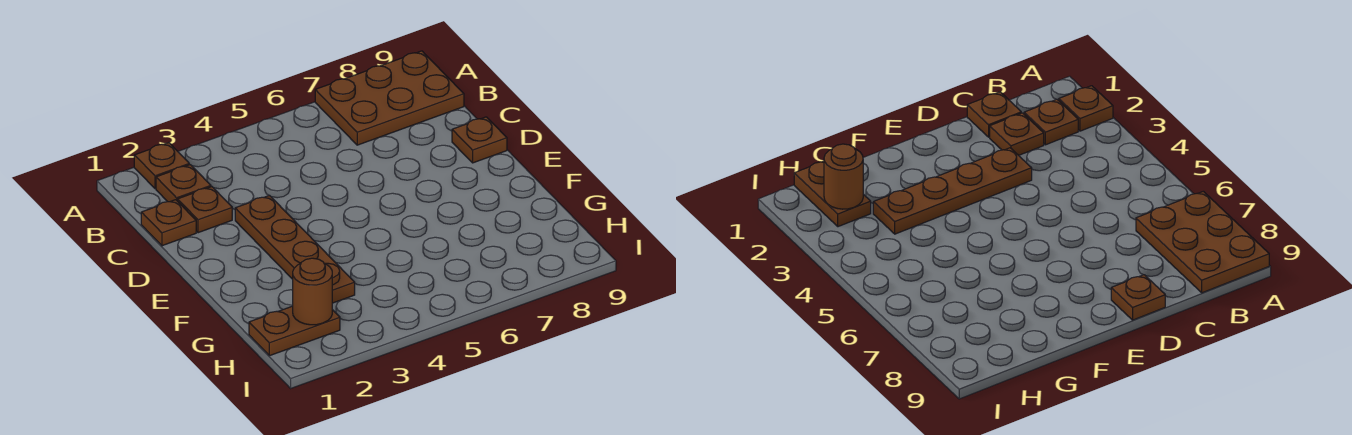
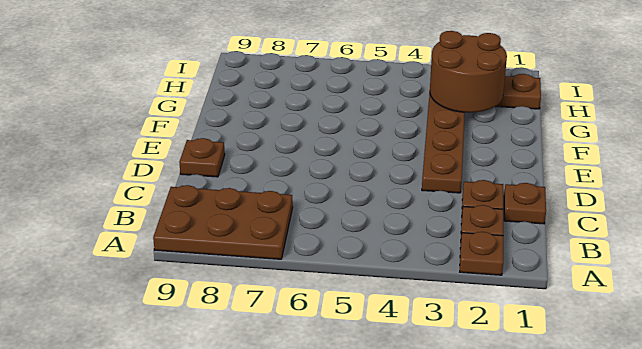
brown round brick H2 level 2 -> brown round brick G2:H3 level 2

